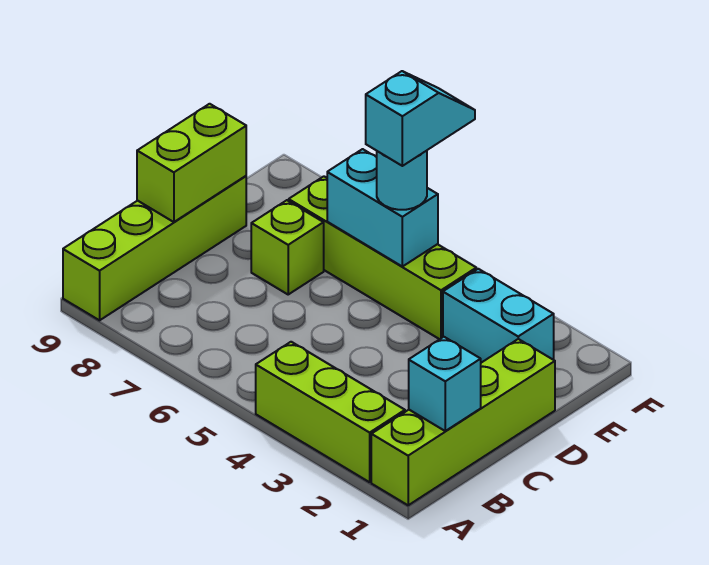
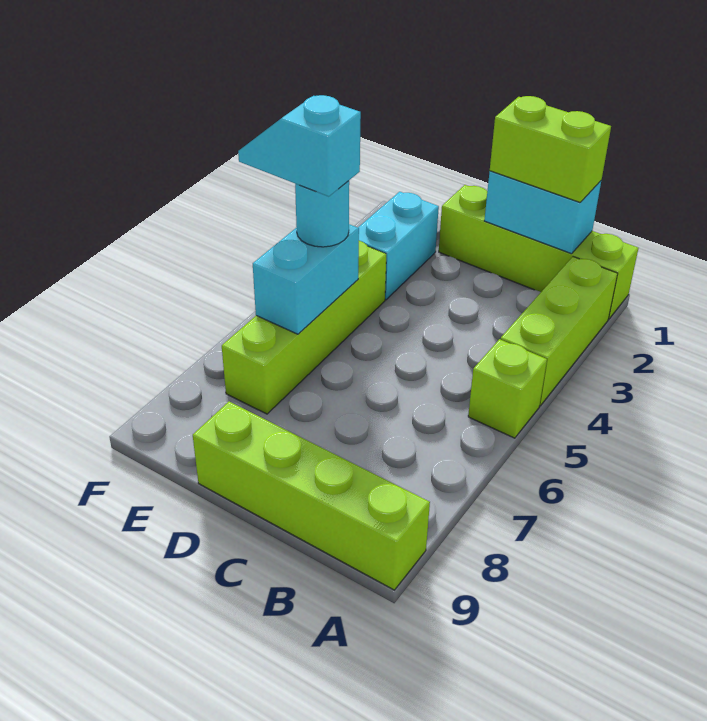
cyan brick B1 level 2 -> cyan brick B1:C1 level 2
lime brick C9:D9 level 2 -> lime brick B1:C1 level 3
lime brick D7 level 1 -> lime brick A5 level 1

